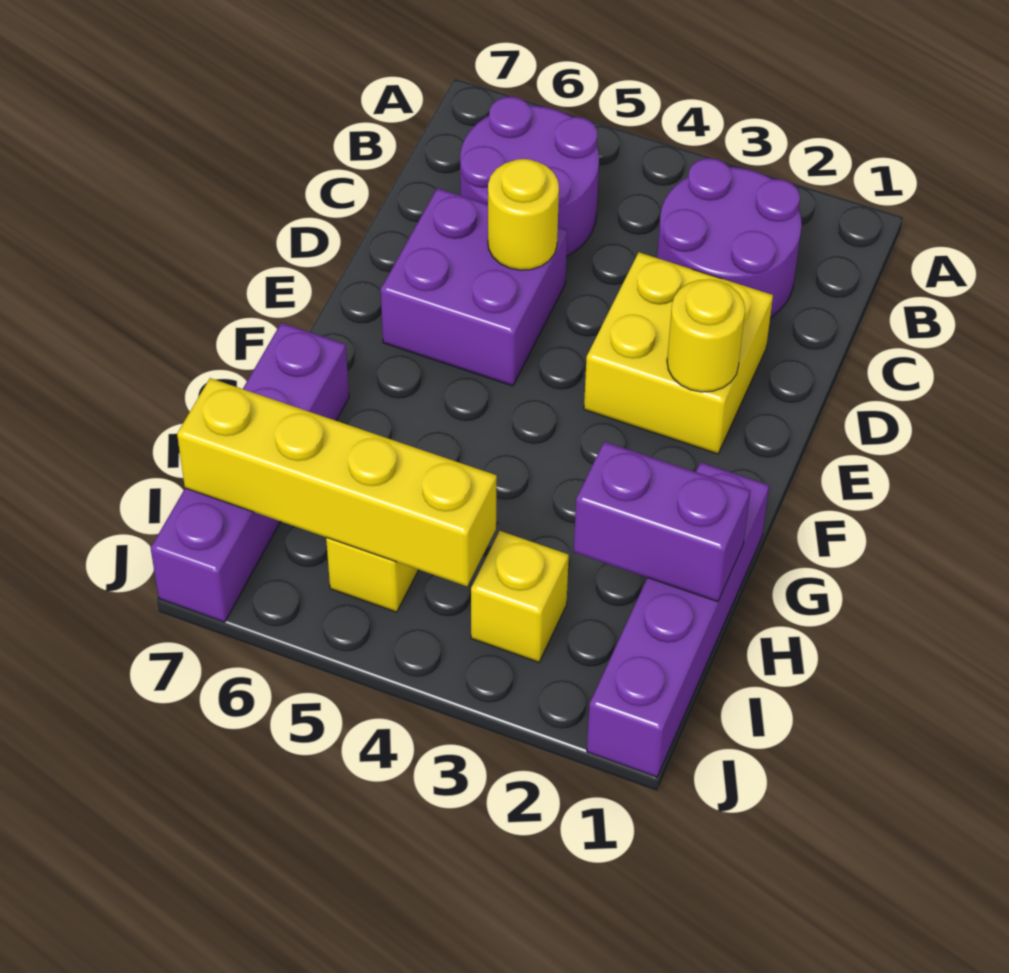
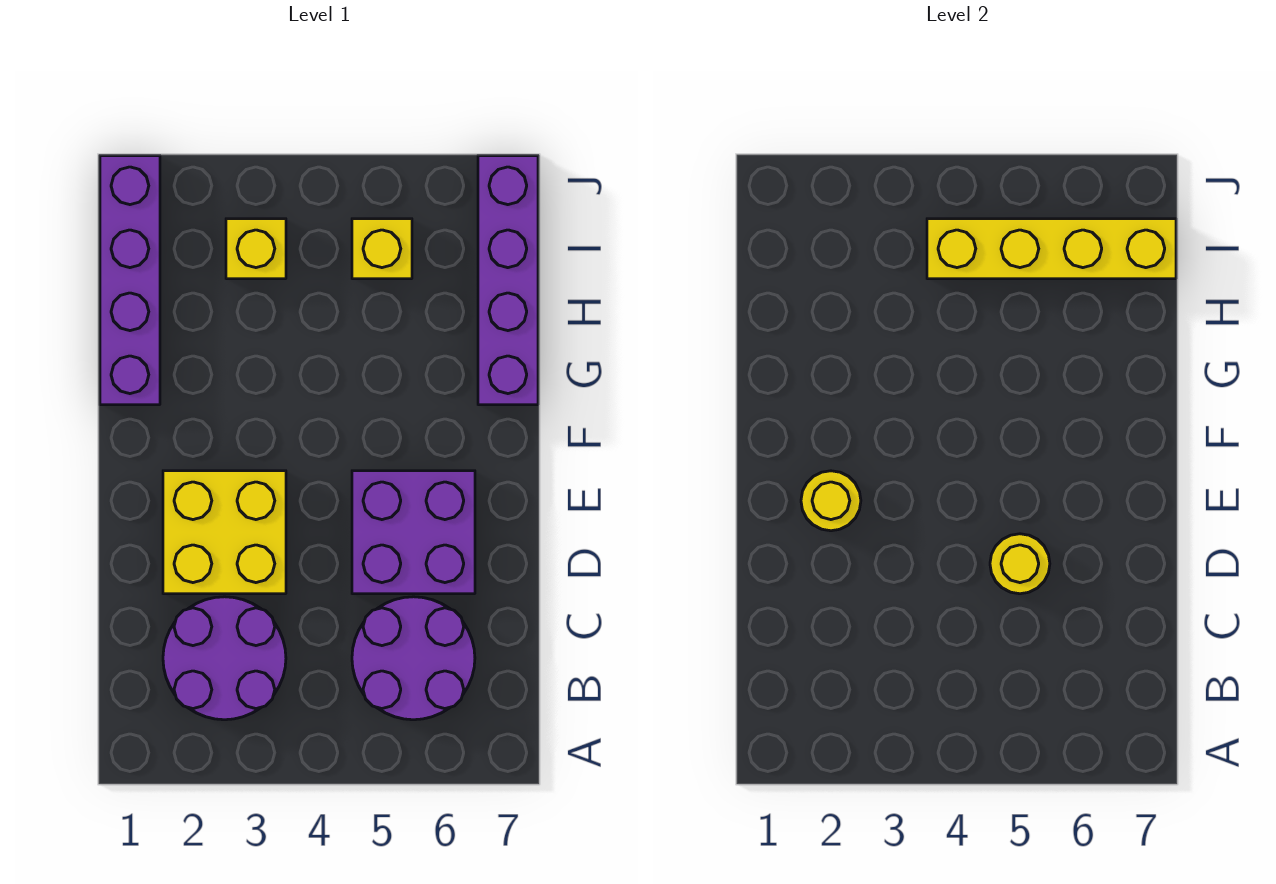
purple brick H1:H2 level 2 -> none

